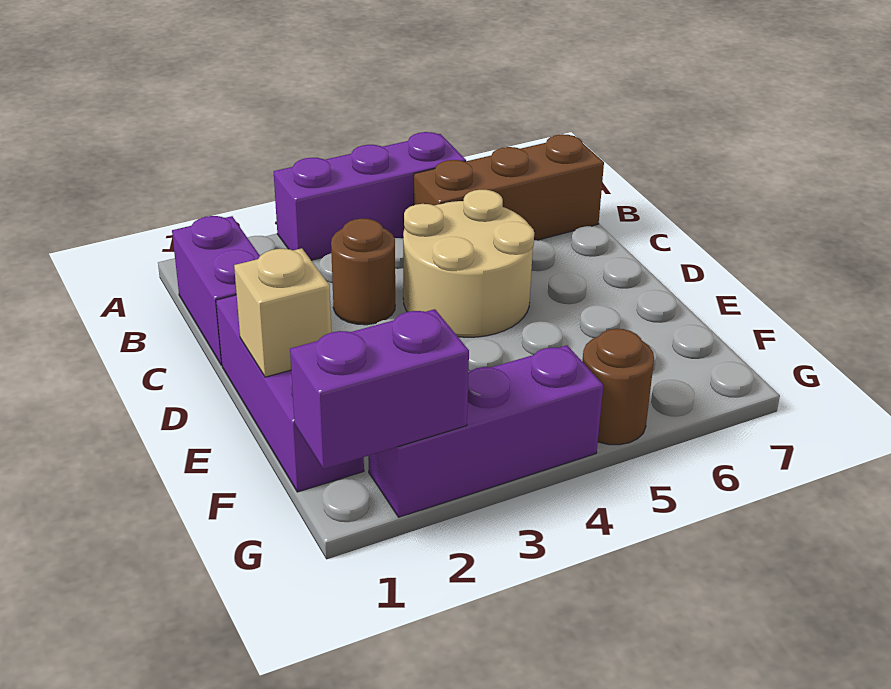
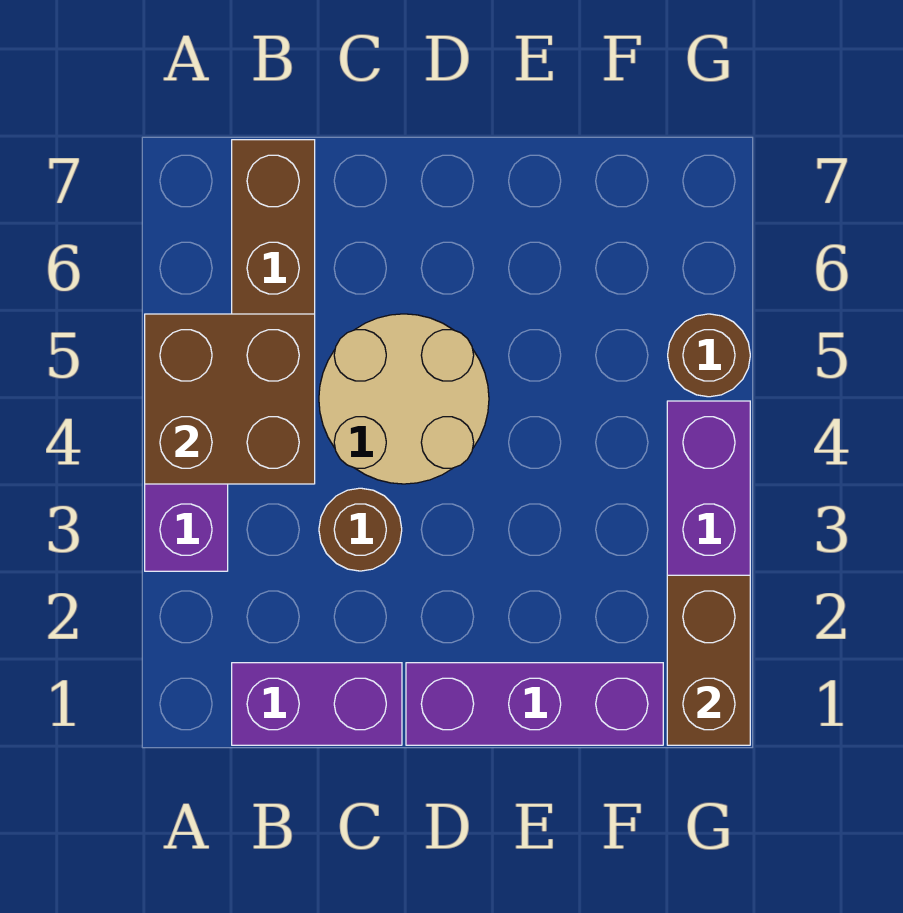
none -> brown brick A4:B5 level 2
tan brick E1 level 2 -> none
purple brick G1:G2 level 2 -> brown brick G1:G2 level 2

